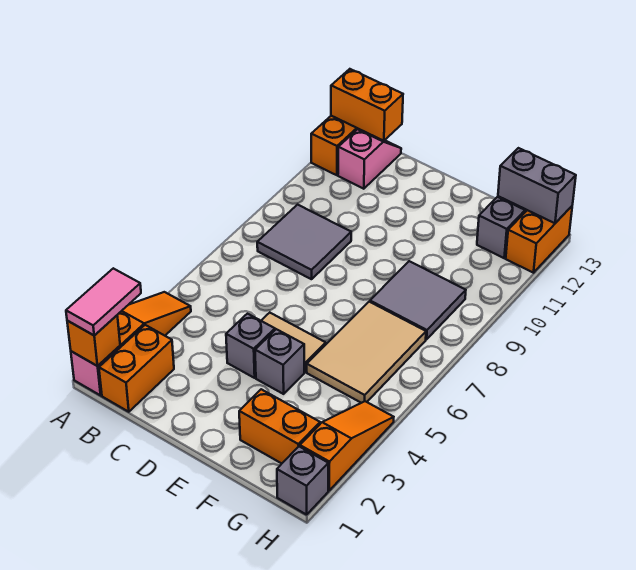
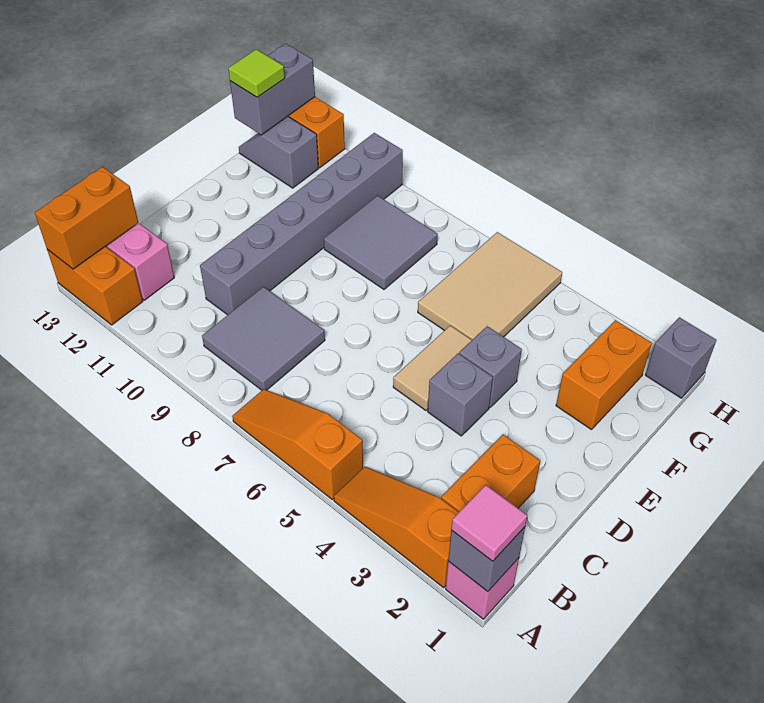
orange brick A1 level 2 -> grey brick A1 level 2
pink tile A1:A2 level 3 -> pink tile A1 level 3
orange brick B1:B2 level 1 -> orange brick B2:C2 level 1
none -> grey brick C10:H10 level 1
tan tile F5:G7 level 1 -> tan tile F5:H6 level 1
none -> lime tile G13 level 3
orange slope H2:H4 level 1 top 2 -> orange slope A5:A7 level 1 top 5

